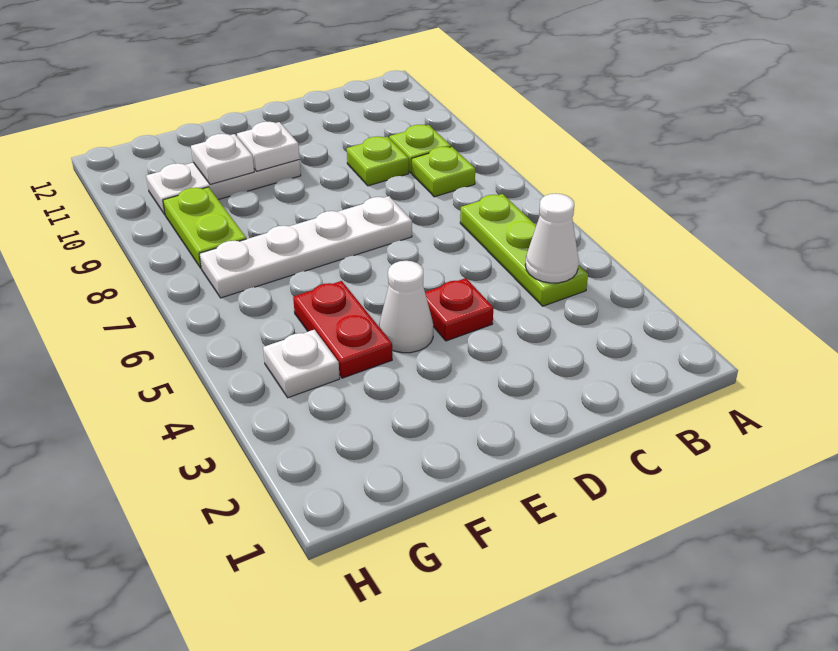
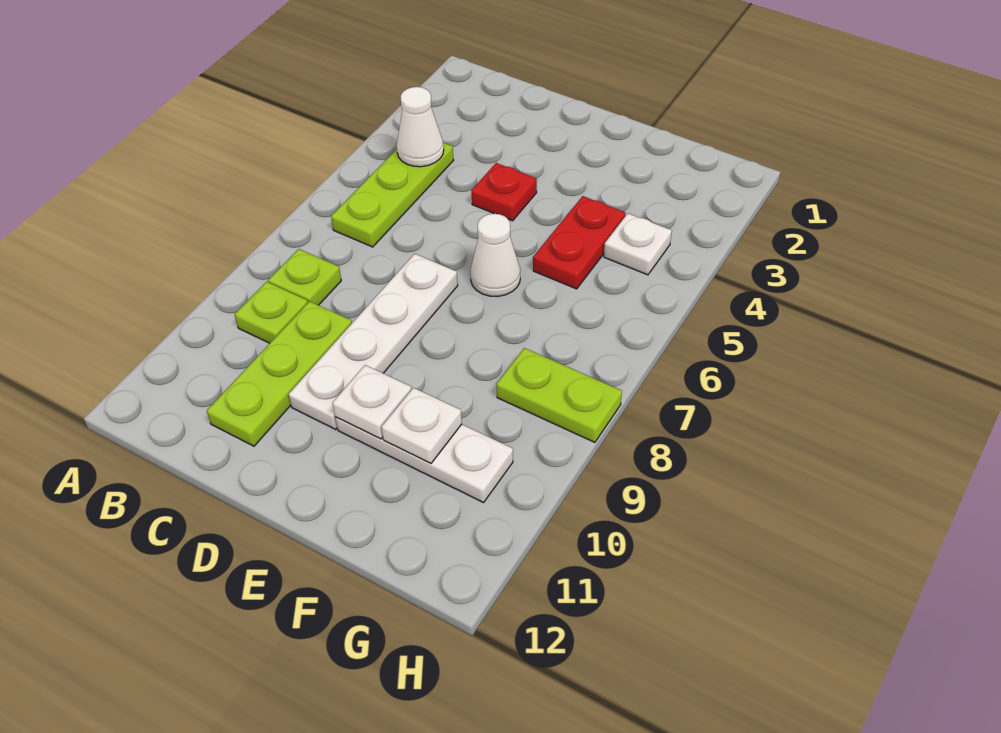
lime plate C9 level 1 -> lime plate C9:C11 level 1
white plate D7:G7 level 1 -> white plate D7:D10 level 1
white cone E4 level 1 -> white cone E6 level 1
lime plate G8:G9 level 1 -> lime plate G8:H8 level 1

